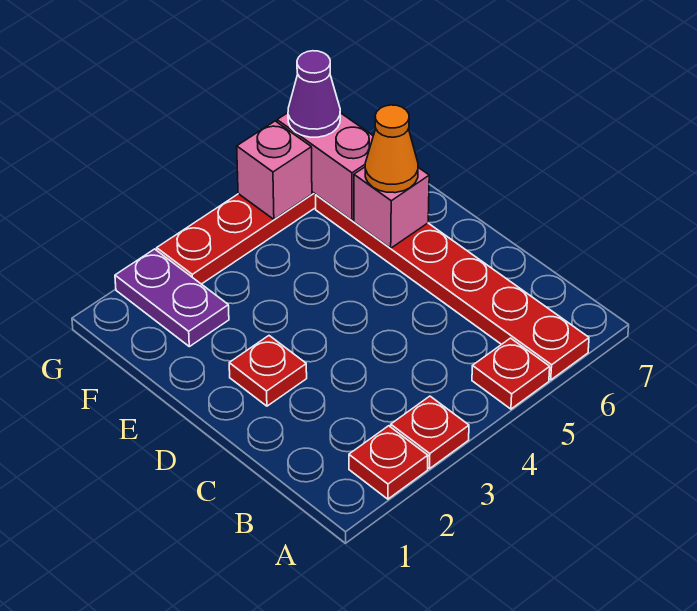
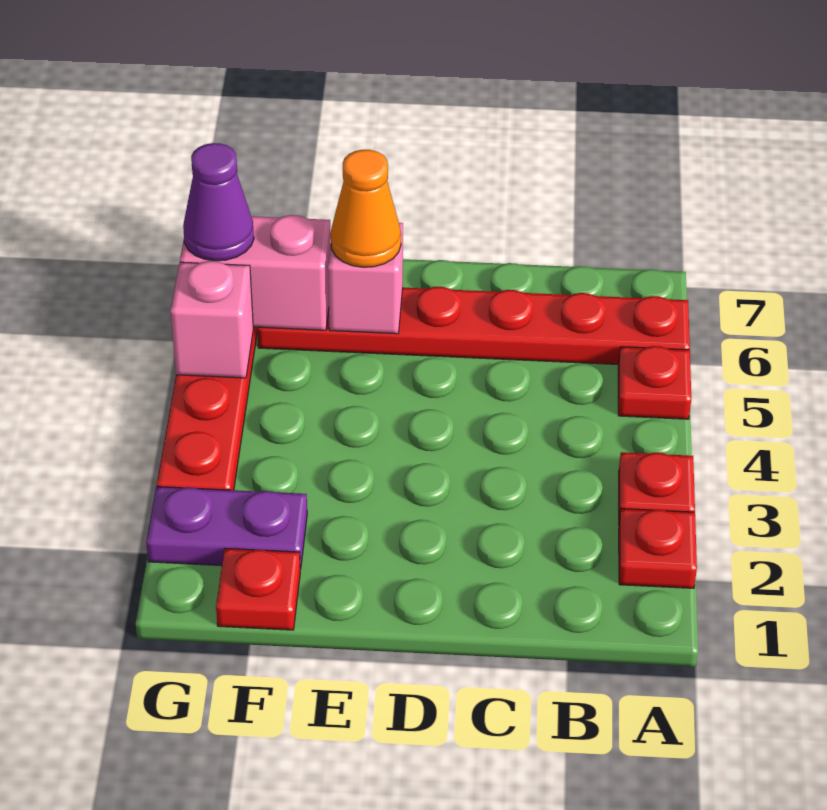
red plate D2 level 1 -> red plate F1 level 1

